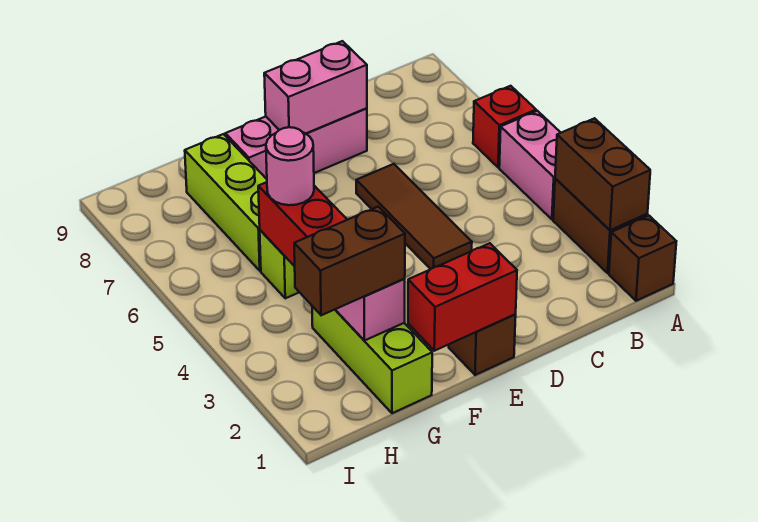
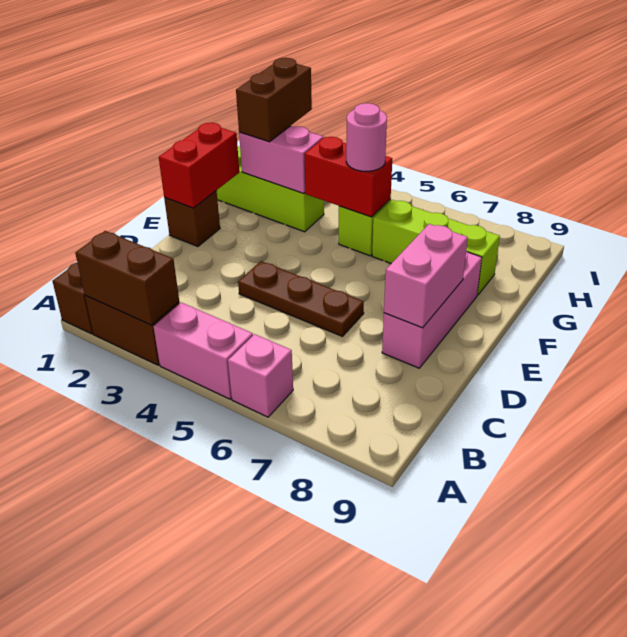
red brick A6 level 1 -> pink brick A6 level 1
brown tile D4:D6 level 1 -> brown plate D4:D6 level 1

